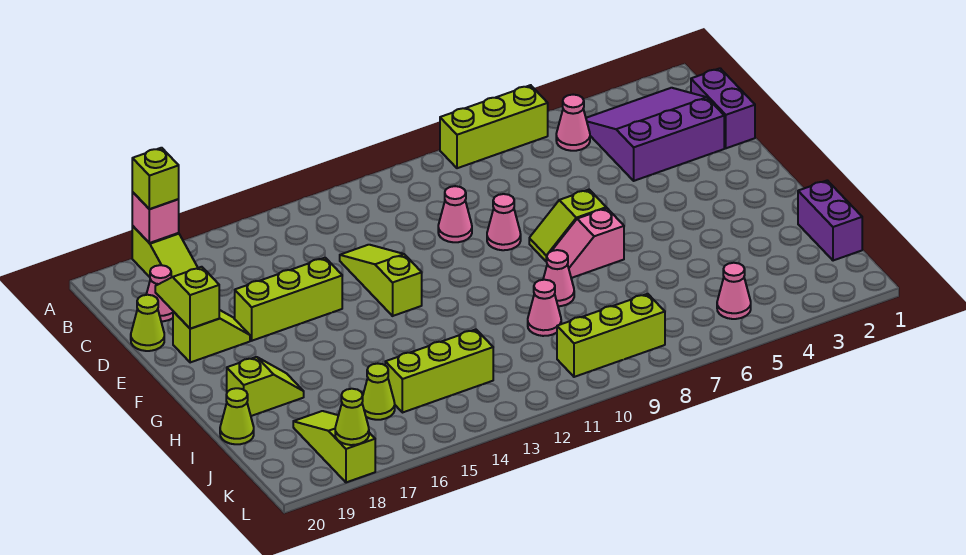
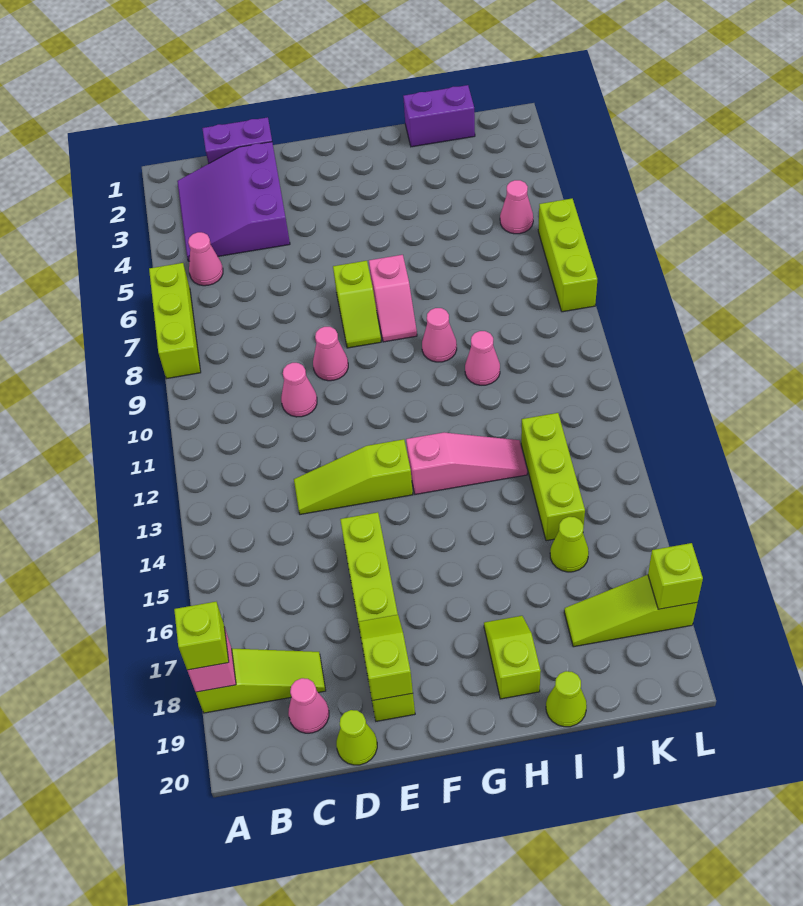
lime slope D19:E19 level 2 top E -> lime slope E18:E19 level 2 top 19
none -> pink slope G13:I13 level 1 top G
lime brick K8:K10 level 1 -> lime brick L6:L8 level 1
lime cone L18 level 2 -> lime brick L18 level 2

